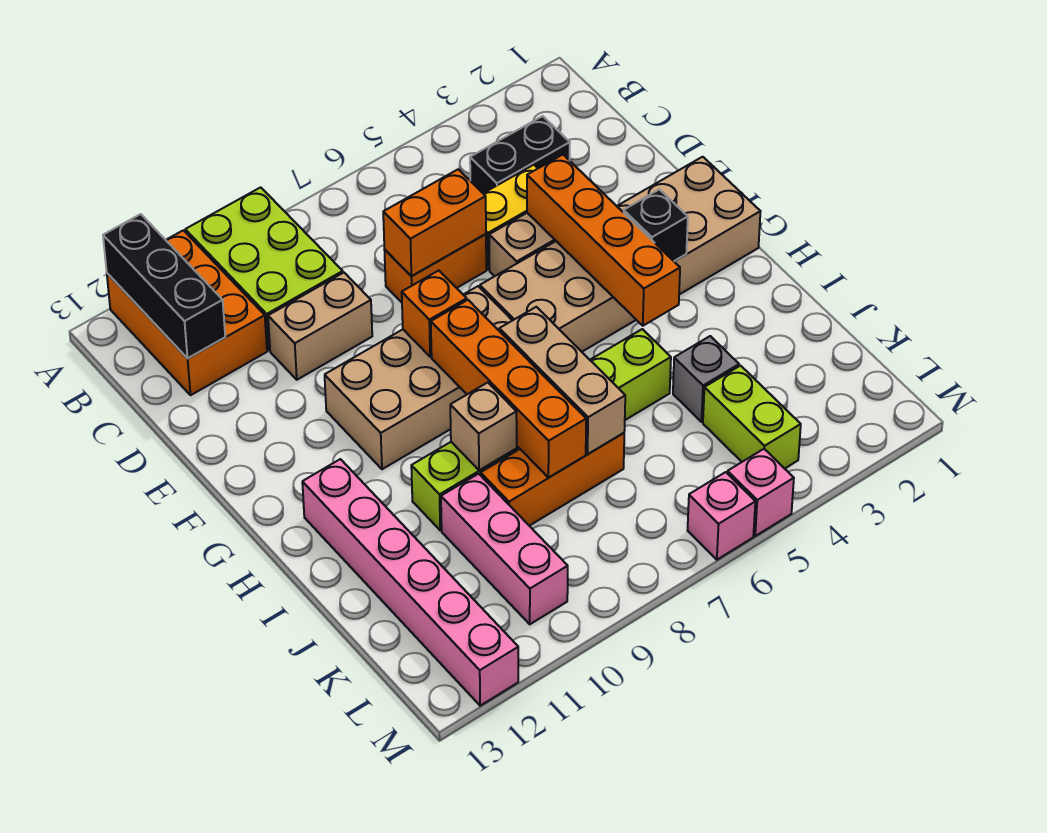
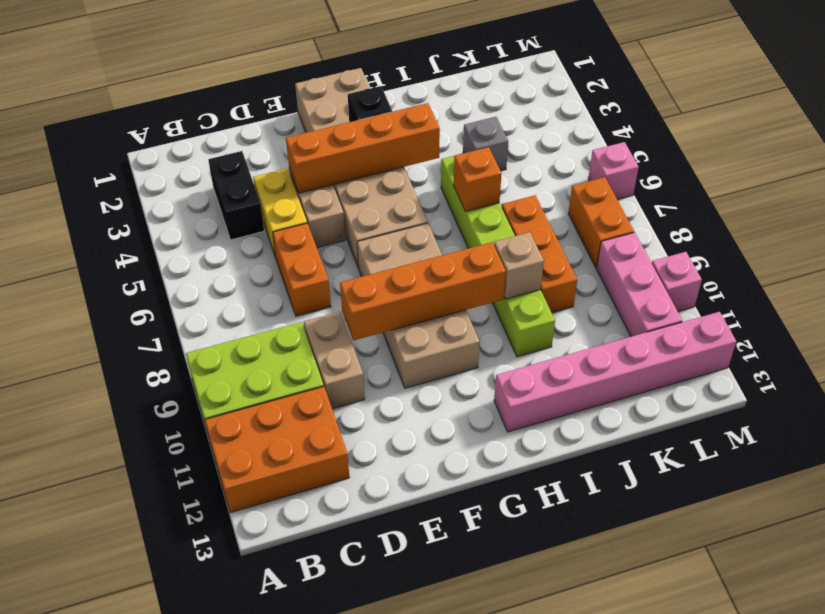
black brick A12:C12 level 2 -> none
orange brick D6:D7 level 2 -> orange brick L7:L8 level 1
orange brick F8 level 2 -> orange brick I6 level 2
orange brick G8:J8 level 2 -> orange brick E9:H9 level 2
tan brick H7:J7 level 2 -> none
pink brick J10:L10 level 1 -> pink brick L9:L11 level 1
lime brick K4:L4 level 1 -> none
pink brick M5 level 1 -> pink brick M10 level 1

